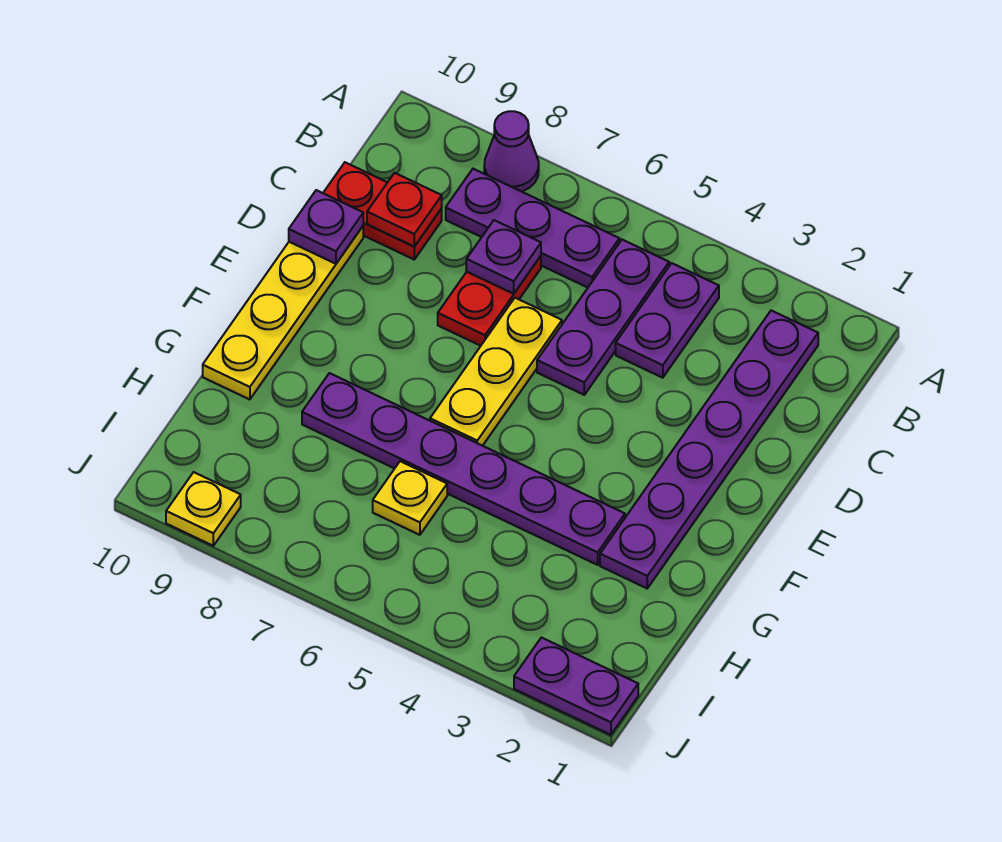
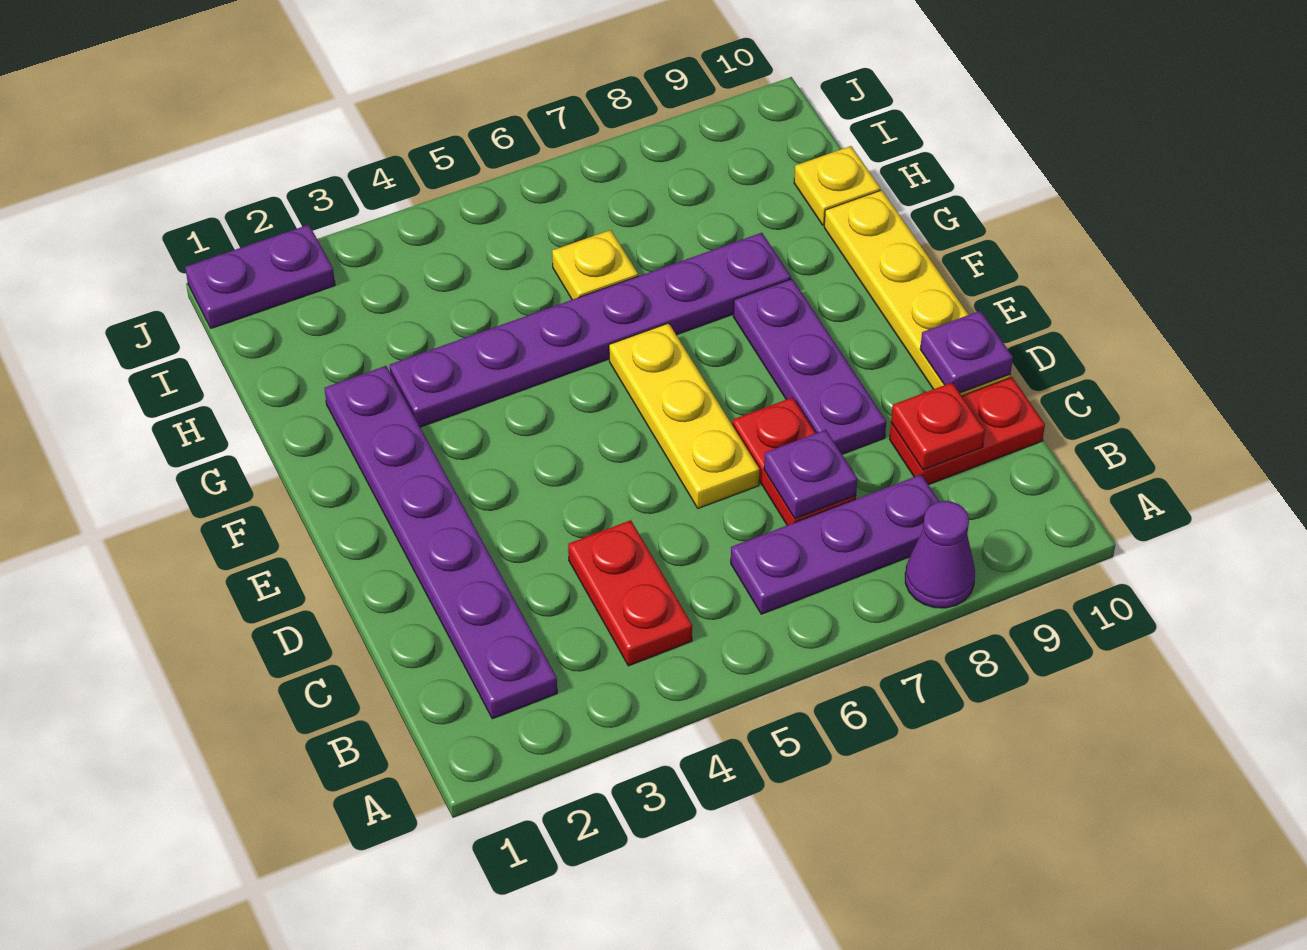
purple plate B4:C4 level 1 -> red plate B4:C4 level 1
purple plate B5:D5 level 1 -> purple plate D8:F8 level 1
yellow plate J9 level 1 -> yellow plate H10 level 1

